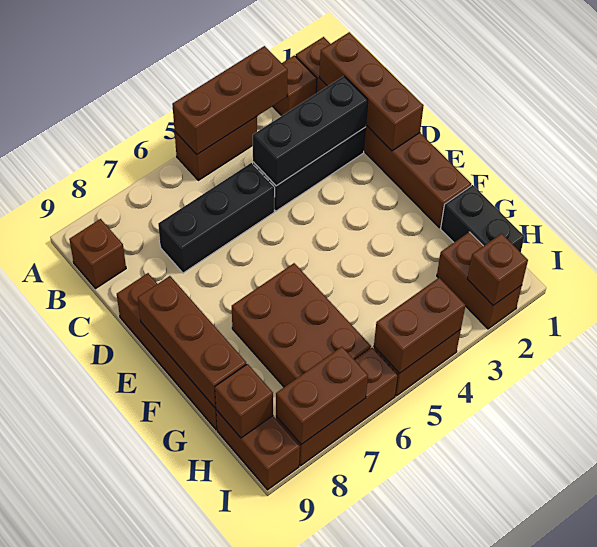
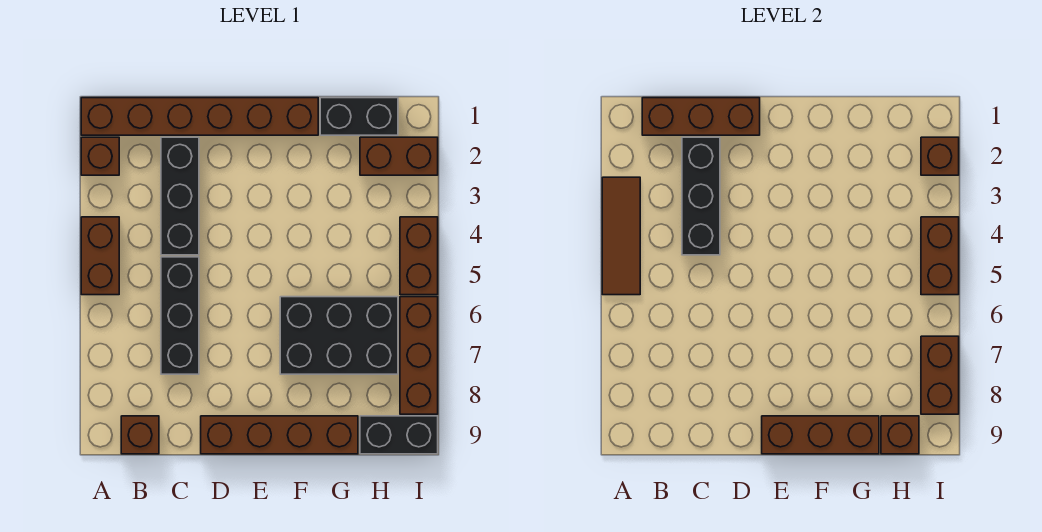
brown brick A3:A5 level 2 -> brown tile A3:A5 level 2
brown brick F6:H7 level 1 -> black brick F6:H7 level 1
brown brick H9:I9 level 1 -> black brick H9:I9 level 1

